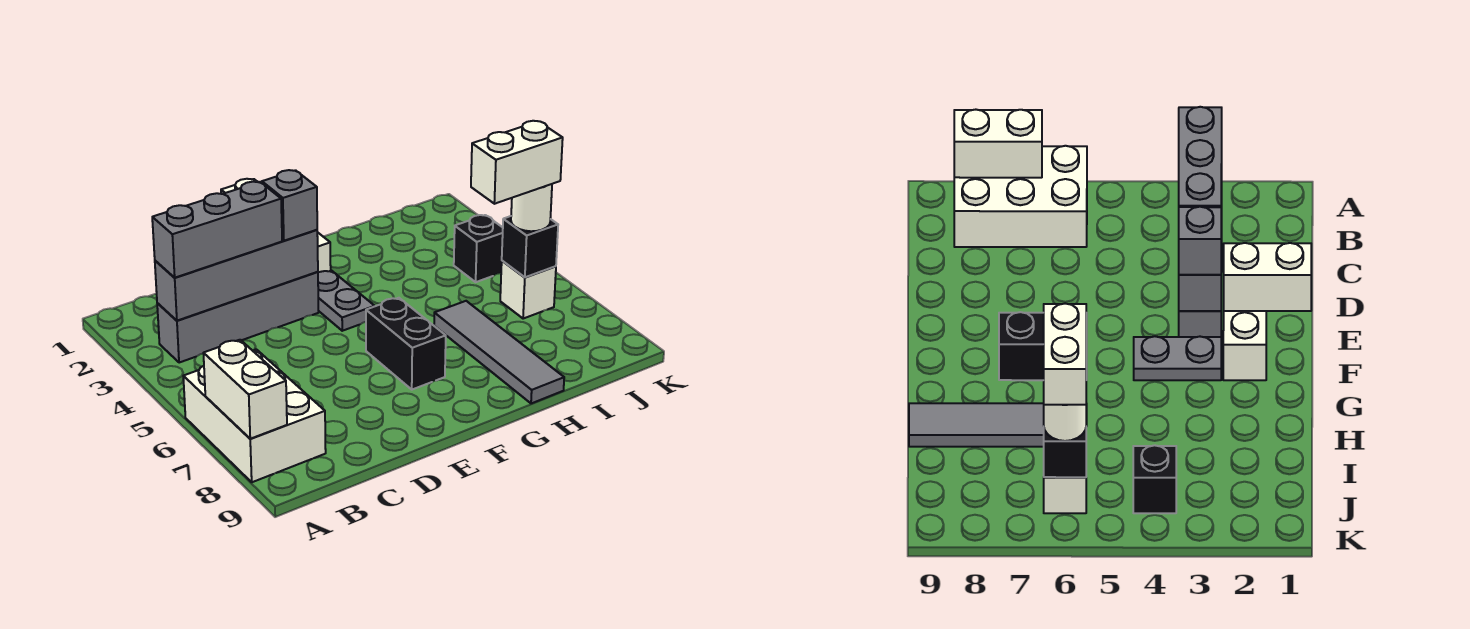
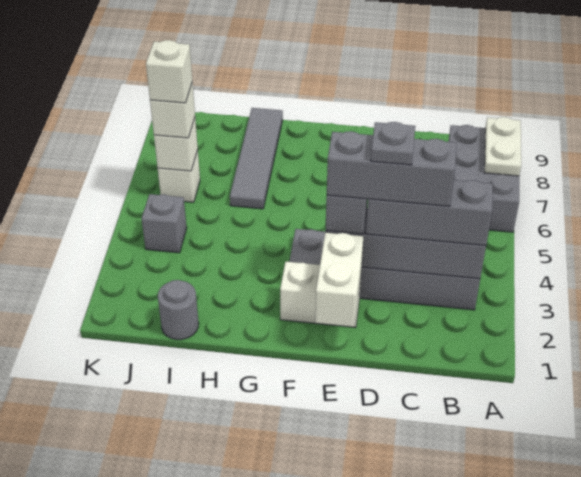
white brick A6:B8 level 1 -> grey brick A6:B8 level 1
white brick A7:A8 level 2 -> white plate A7:A8 level 2
none -> grey brick C3:E3 level 4
none -> grey plate D3 level 5
black brick F6:F7 level 1 -> none
none -> grey round brick I1 level 1
white brick I6:J6 level 4 -> white brick J6 level 4
black brick J4 level 1 -> grey brick J4 level 1
black brick J6 level 2 -> white brick J6 level 2
white round brick J6 level 3 -> white brick J6 level 3

